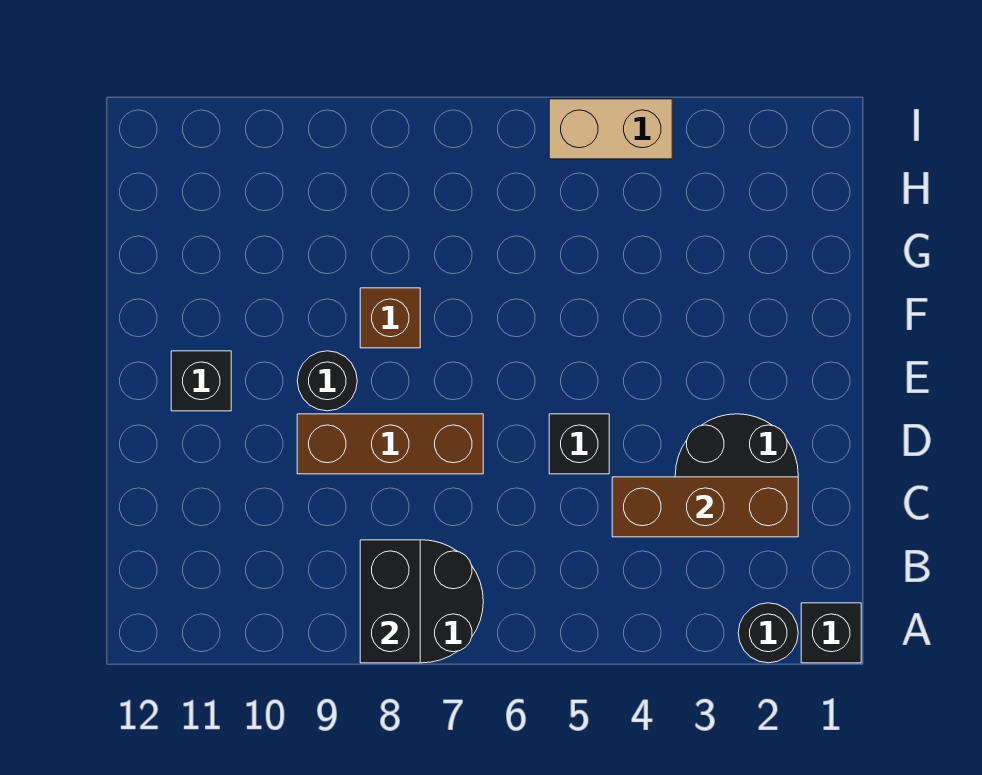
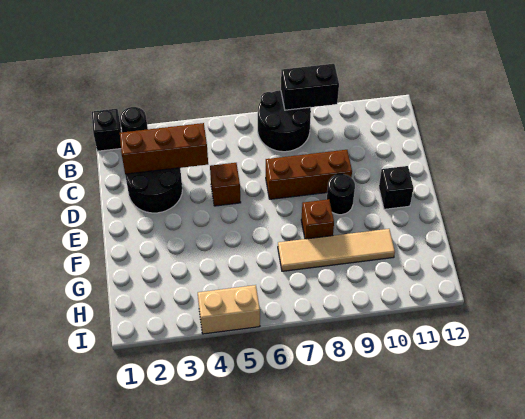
black brick A8:B8 level 2 -> black brick A8:A9 level 2
black brick D5 level 1 -> brown brick D5 level 1
none -> tan tile G7:G10 level 1

